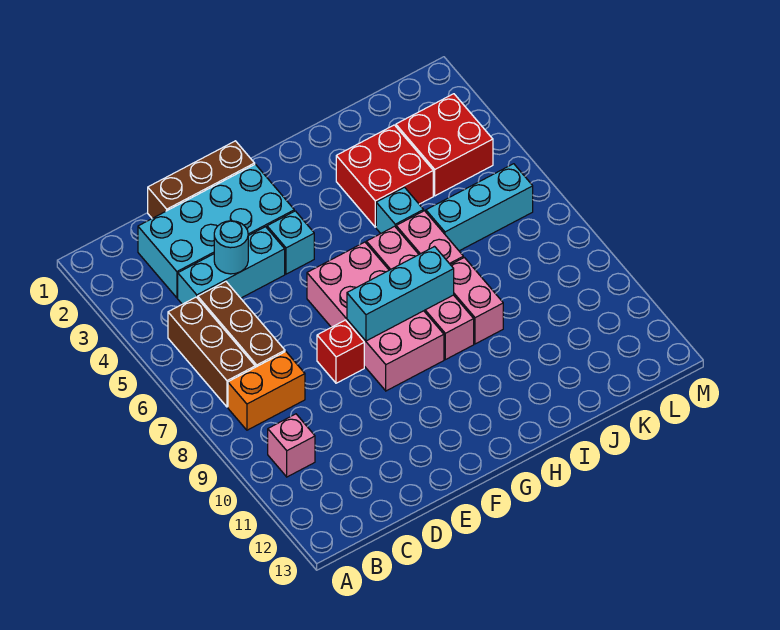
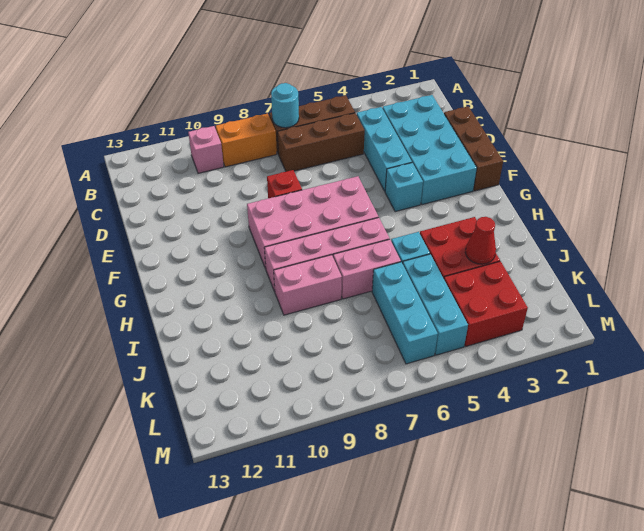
orange brick B8:C8 level 1 -> orange brick B8:B9 level 1
cyan round brick D4 level 2 -> cyan round brick B7 level 2
cyan brick F8:H8 level 2 -> cyan brick J5:L5 level 1
none -> red cone J3 level 2

